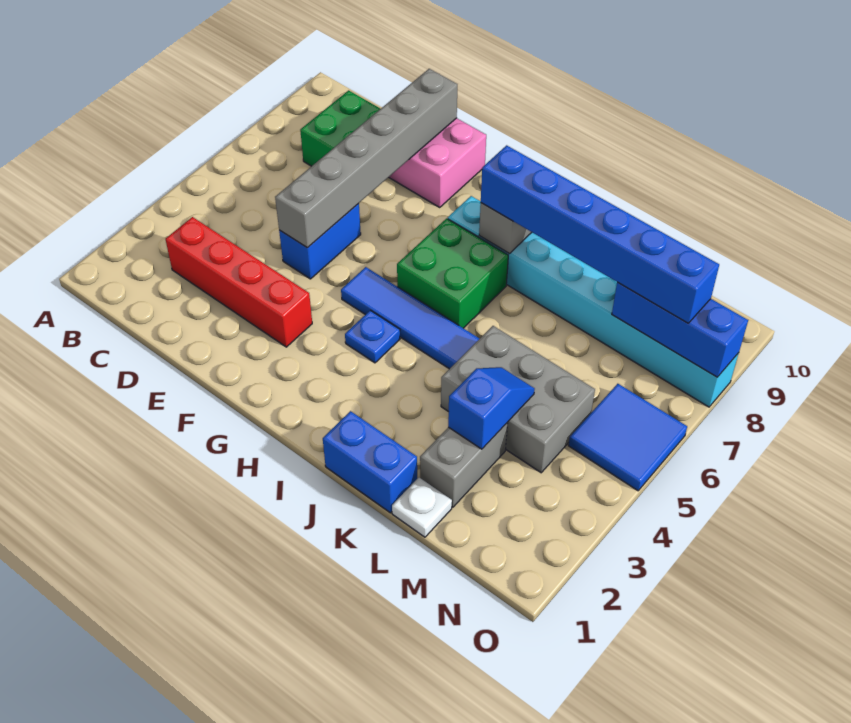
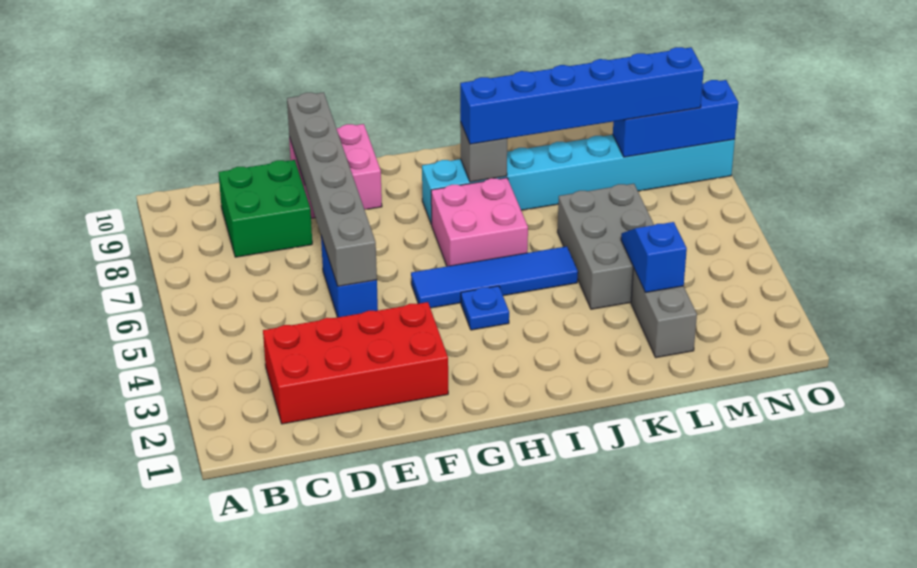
red brick C3:F3 level 1 -> red brick C2:F3 level 1
green brick H6:I7 level 1 -> pink brick H6:I7 level 1
blue brick J1:K1 level 1 -> none
grey brick K4:M5 level 1 -> grey brick K4:L6 level 1
white plate L1 level 1 -> none
blue tile N5:O6 level 1 -> none

